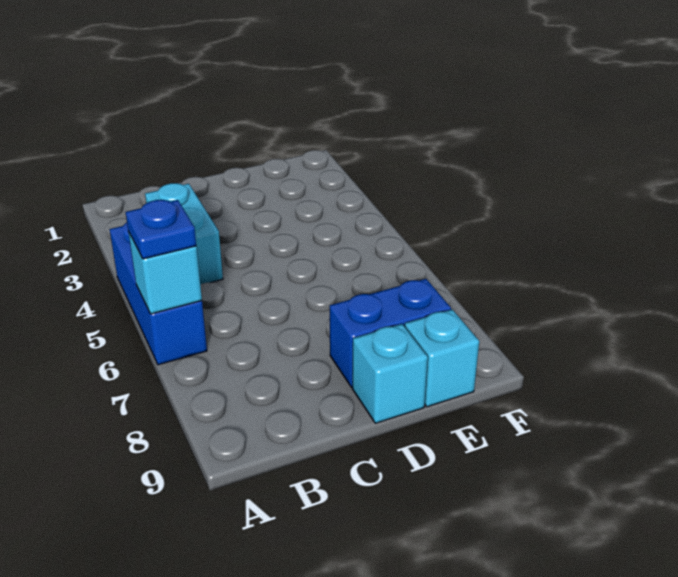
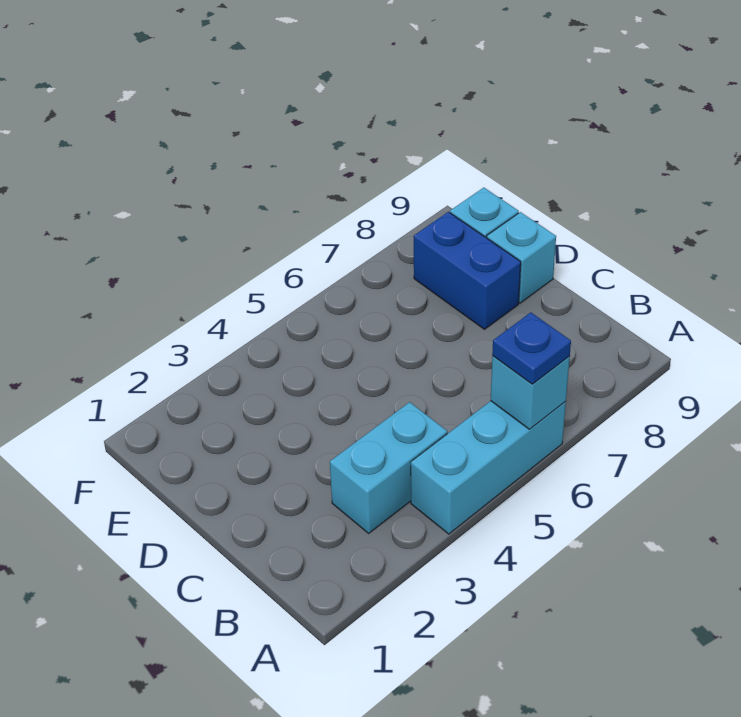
blue brick A4:A6 level 1 -> cyan brick A4:A6 level 1

